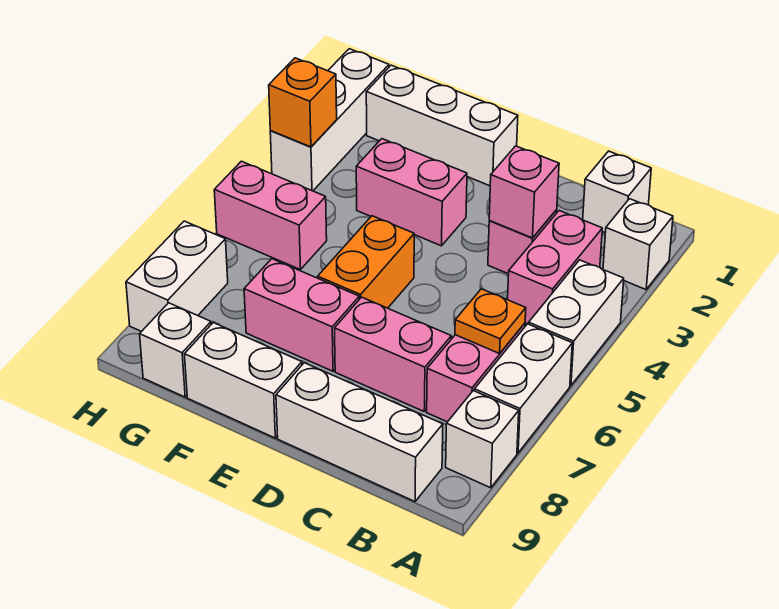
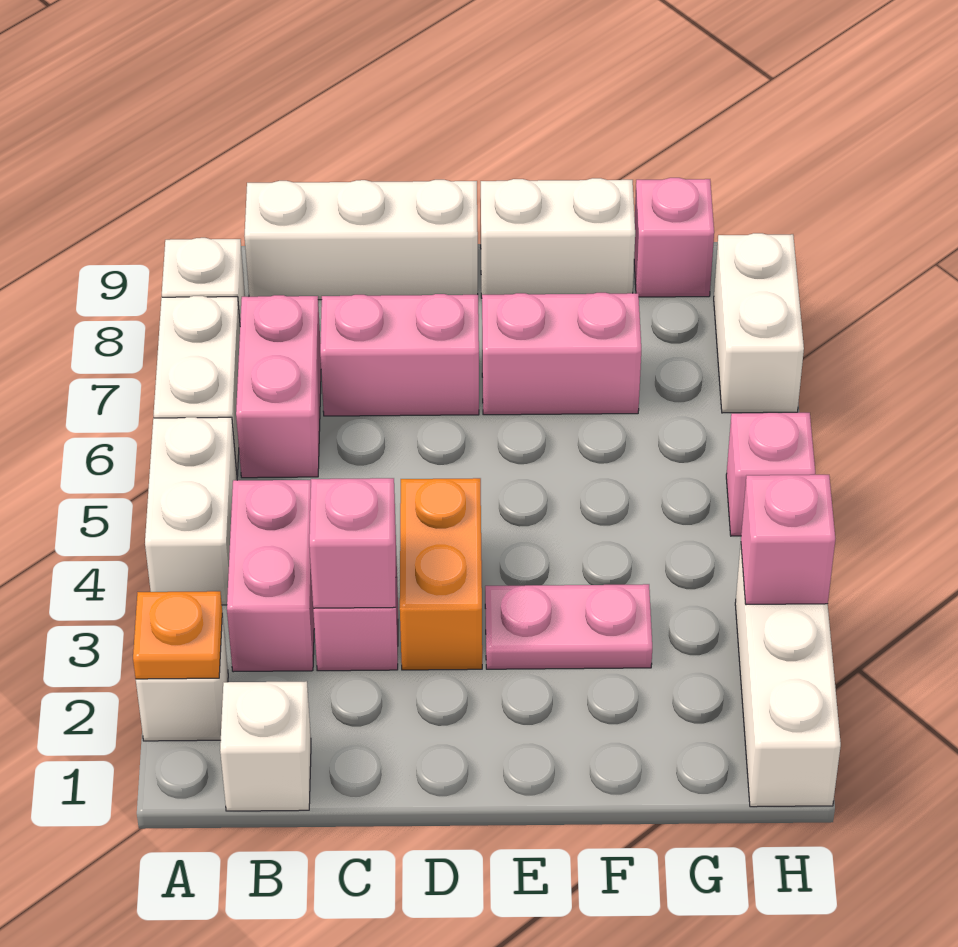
orange plate B6 level 2 -> orange plate A2 level 2
white brick E1:G1 level 1 -> none
pink brick E3:F3 level 1 -> pink plate E3:F3 level 1
orange brick E5:E6 level 1 -> orange brick D3:D4 level 1
pink brick G5:H5 level 1 -> pink brick H5 level 1
white brick G9 level 1 -> pink brick G9 level 1
orange brick H3 level 2 -> pink brick H3 level 2

